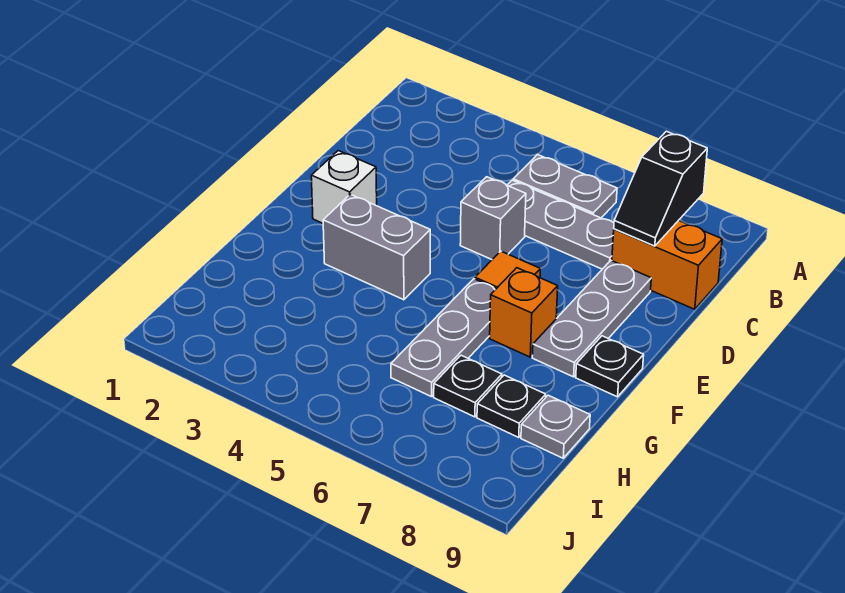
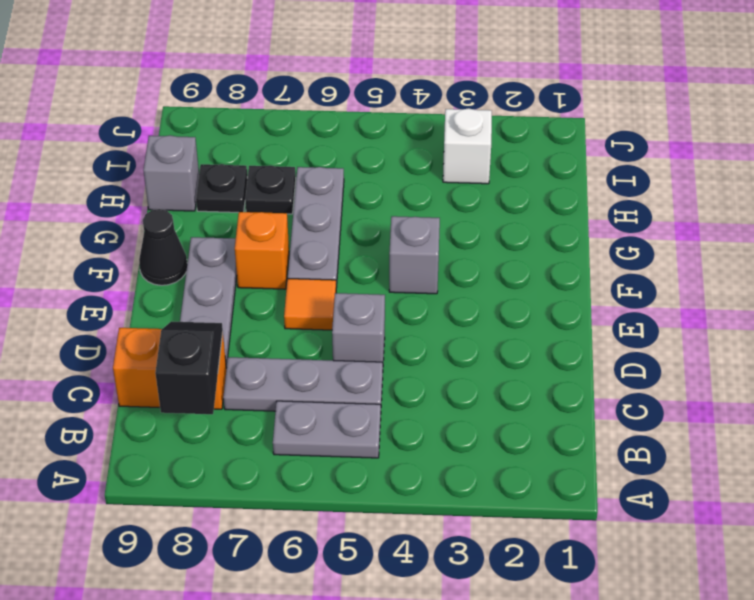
white brick E2 level 1 -> white brick I3 level 1
grey brick F3:F4 level 1 -> grey brick F4 level 1
black plate F9 level 1 -> black cone F9 level 1
grey plate H9 level 1 -> grey brick H9 level 1

